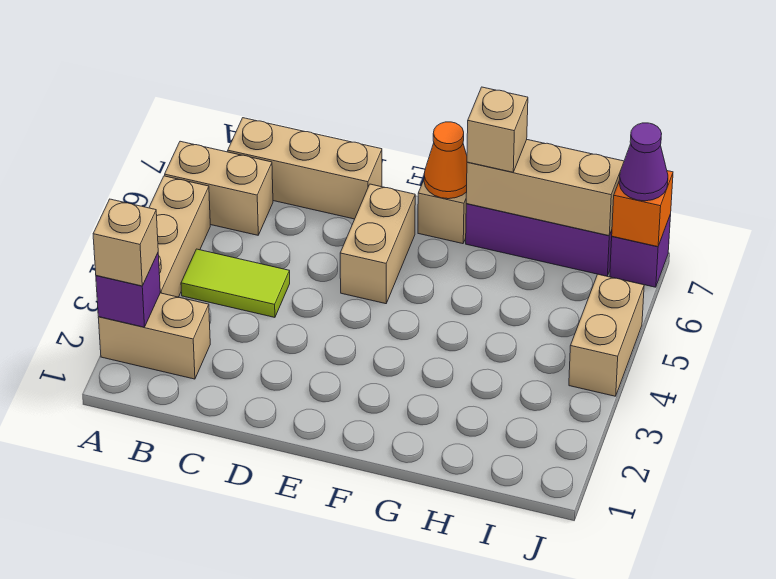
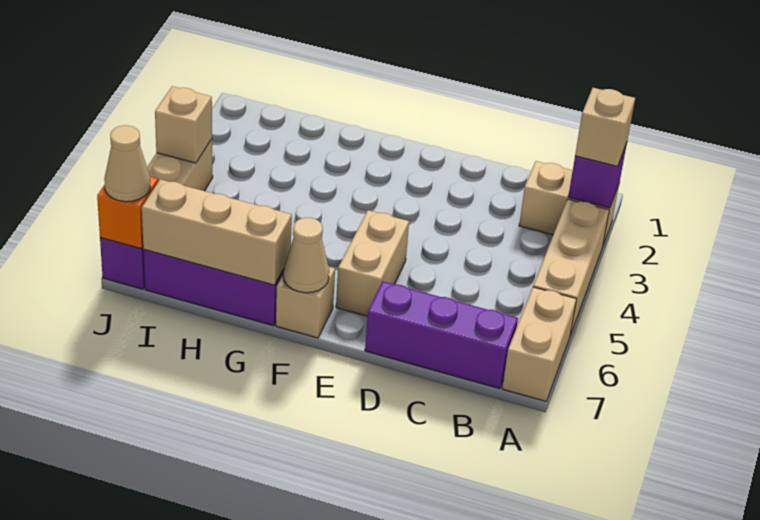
tan brick A6:B6 level 1 -> tan brick A6:A7 level 1
lime tile B4:C4 level 1 -> none
tan brick B7:D7 level 1 -> purple brick B7:D7 level 1
orange cone F7 level 2 -> tan cone F7 level 2
tan brick G7 level 3 -> tan brick J4 level 2
purple cone J7 level 3 -> tan cone J7 level 3

